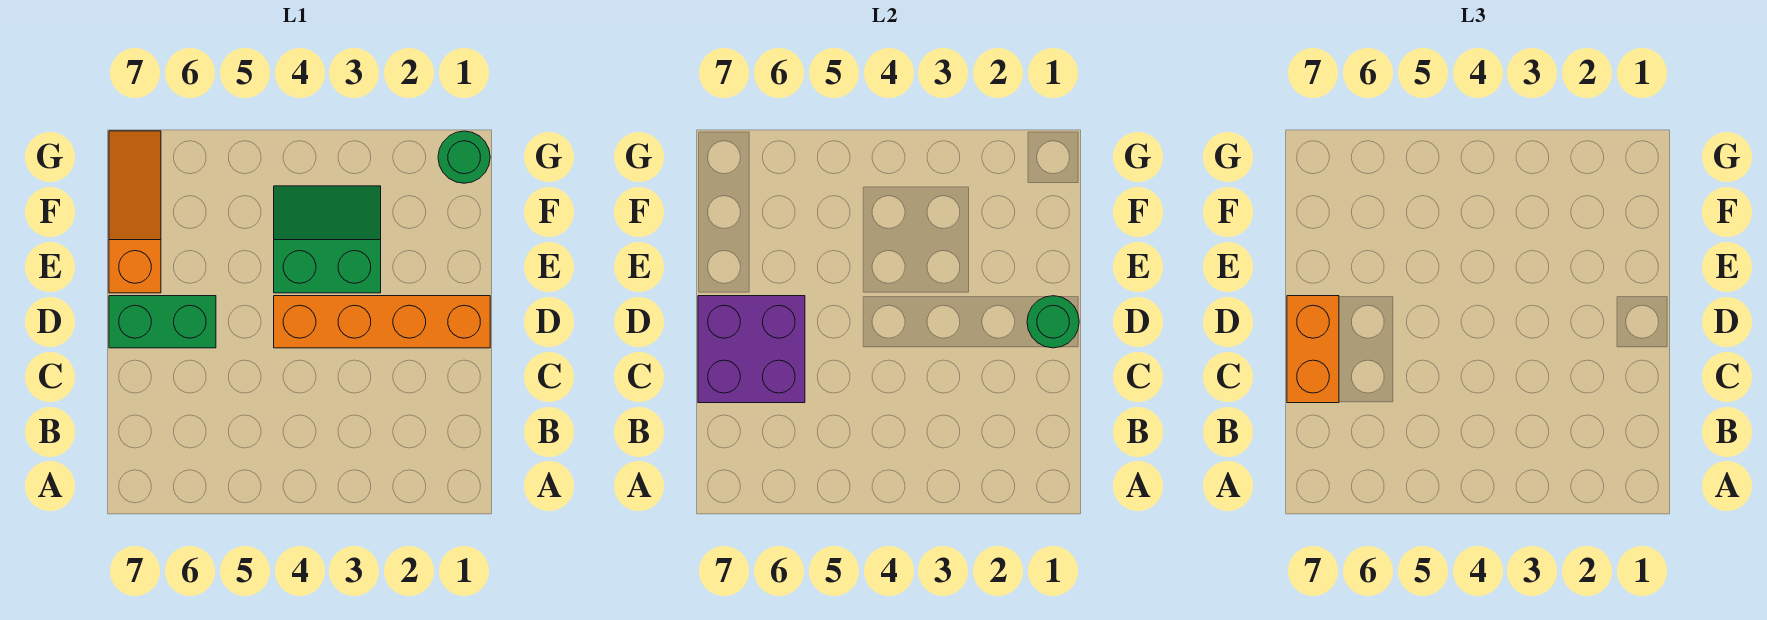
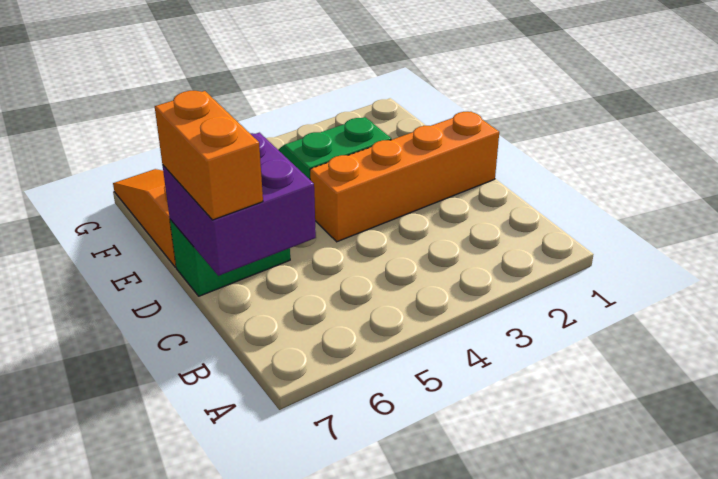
green round brick D1 level 2 -> none
green round brick G1 level 1 -> none

